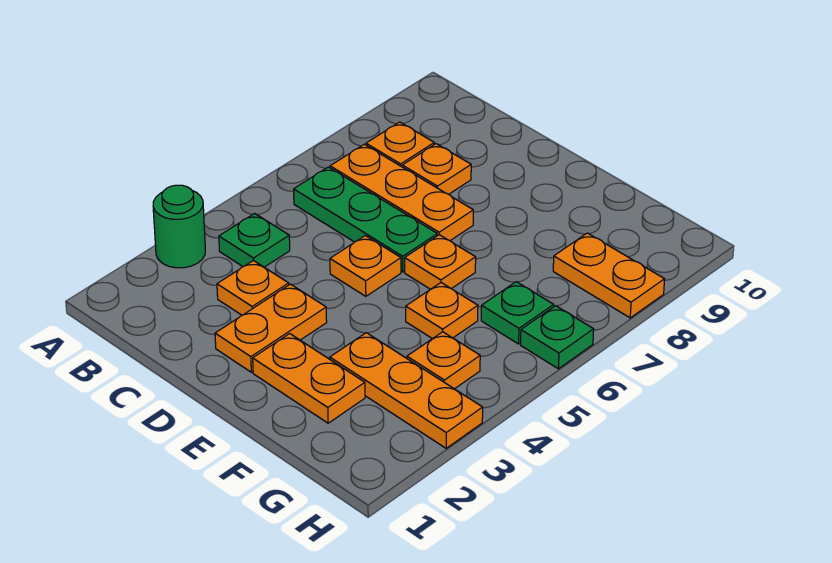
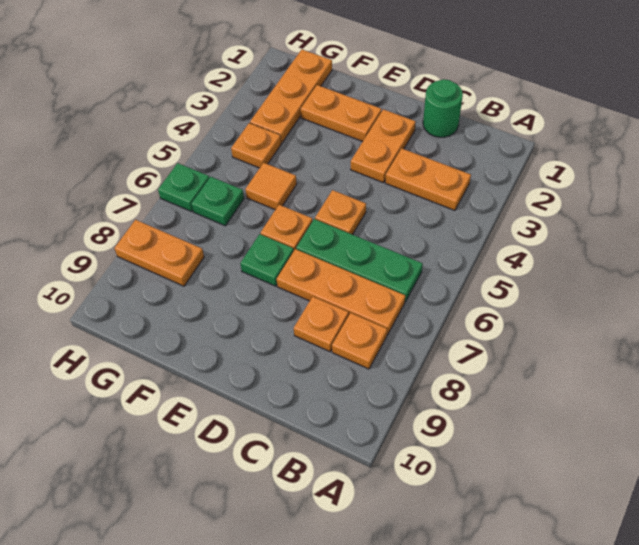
green round brick A3 level 1 -> green round brick C1 level 1
green plate B4 level 1 -> green plate E7 level 1
orange plate C3 level 1 -> orange plate B3:C3 level 1
orange plate F3:H3 level 1 -> orange plate G1:G3 level 1
orange plate F5 level 1 -> orange tile F5 level 1

